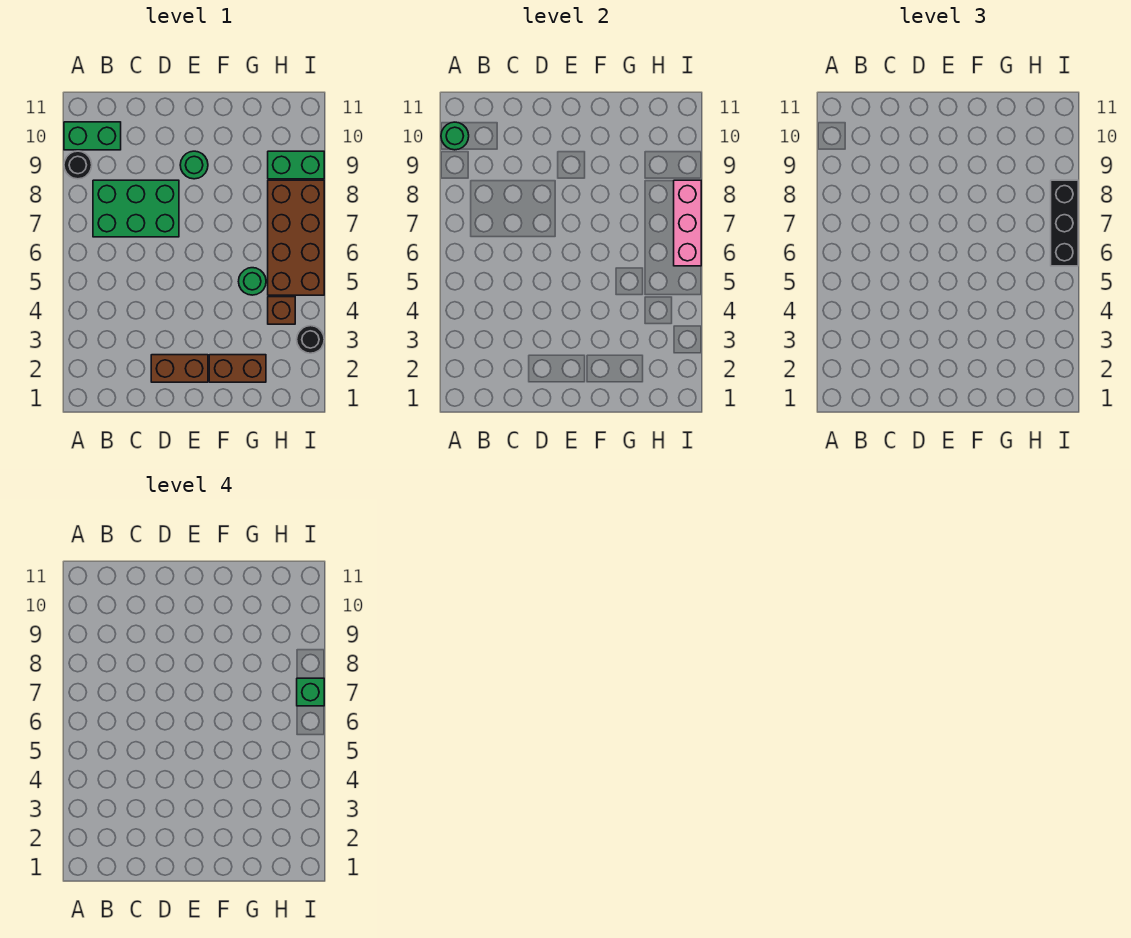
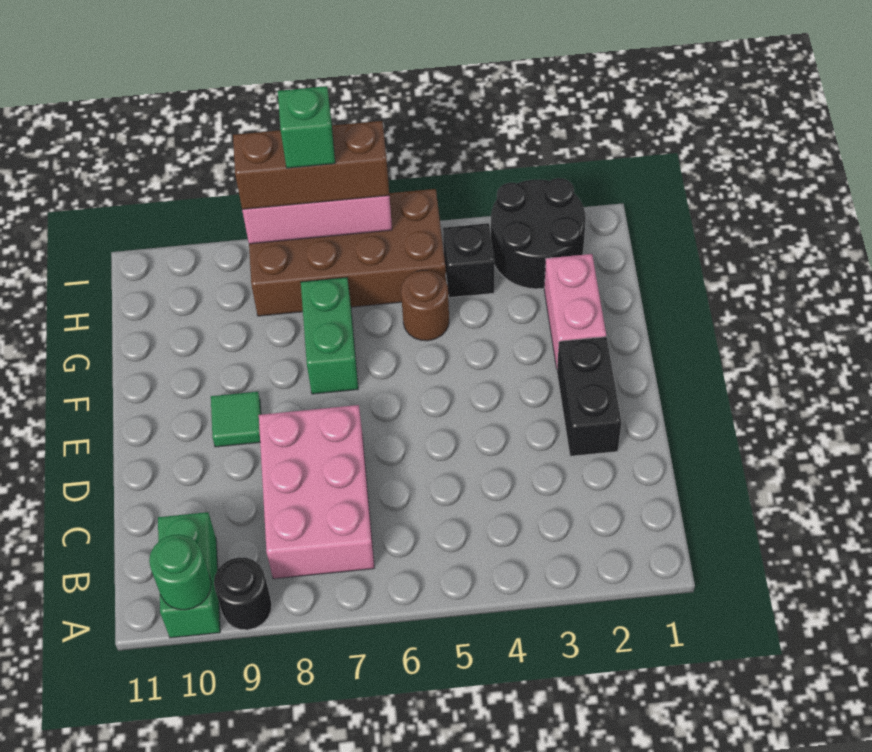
green brick B7:D8 level 1 -> pink brick B7:D8 level 1
brown brick D2:E2 level 1 -> black brick D2:E2 level 1
green round brick E9 level 1 -> green tile E9 level 1
brown brick F2:G2 level 1 -> pink brick F2:G2 level 1
green round brick G5 level 1 -> brown round brick G5 level 1
brown brick H4 level 1 -> black brick H4 level 1
green brick H9:I9 level 1 -> green brick F7:G7 level 1
black round brick I3 level 1 -> black round brick H2:I3 level 1
black brick I6:I8 level 3 -> brown brick I6:I8 level 3

